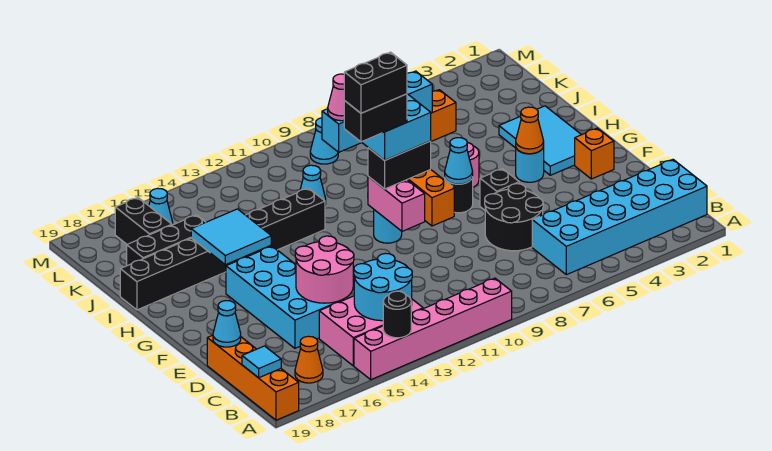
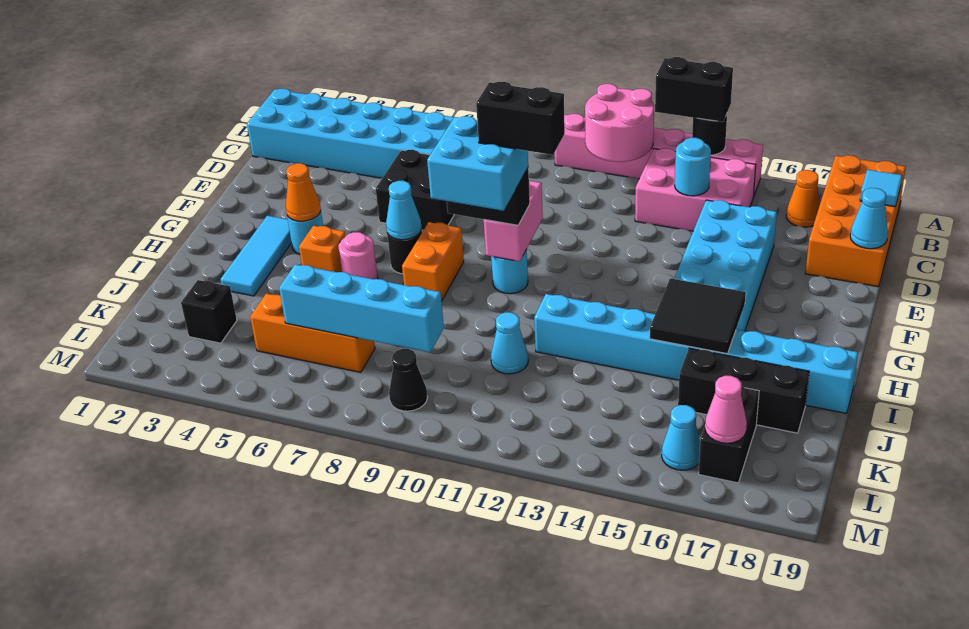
orange brick A19:D19 level 1 -> orange brick A18:D19 level 1
cyan round brick B13:C14 level 2 -> cyan round brick C14 level 2
black round brick D6:E7 level 1 -> black brick D6:E7 level 1
pink round brick D14:E15 level 2 -> pink round brick A11:B12 level 2
orange brick F2 level 1 -> orange brick H5 level 1
black brick F6 level 1 -> black brick K3 level 1
cyan tile G2:I3 level 1 -> cyan tile G3:I3 level 1
black brick G10:G11 level 6 -> black brick A13:A14 level 3
cyan tile H15:I16 level 2 -> black tile H15:I16 level 2
black brick I12:I19 level 1 -> cyan brick I12:I19 level 1
pink cone K9 level 3 -> pink cone L17 level 2
cyan cone L9 level 1 -> black cone L9 level 1

